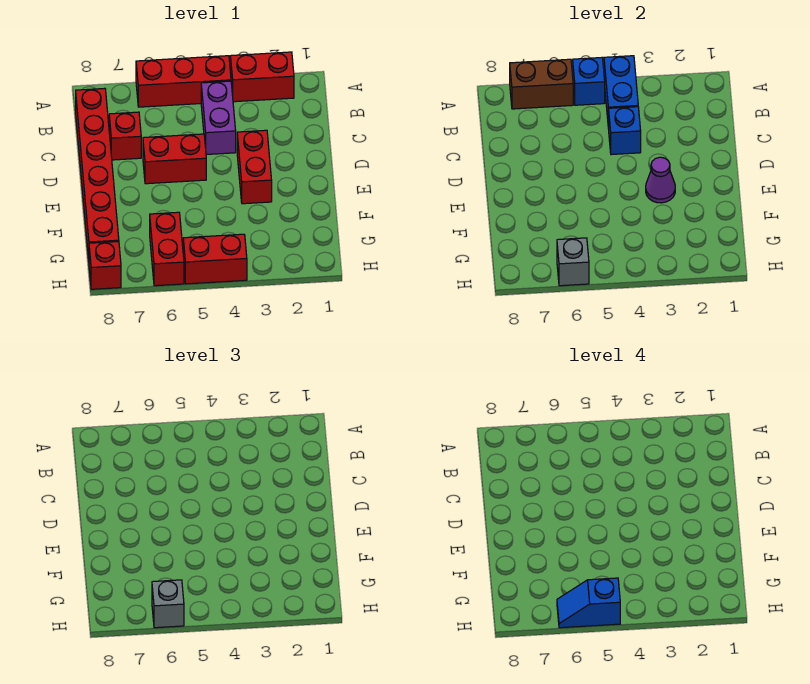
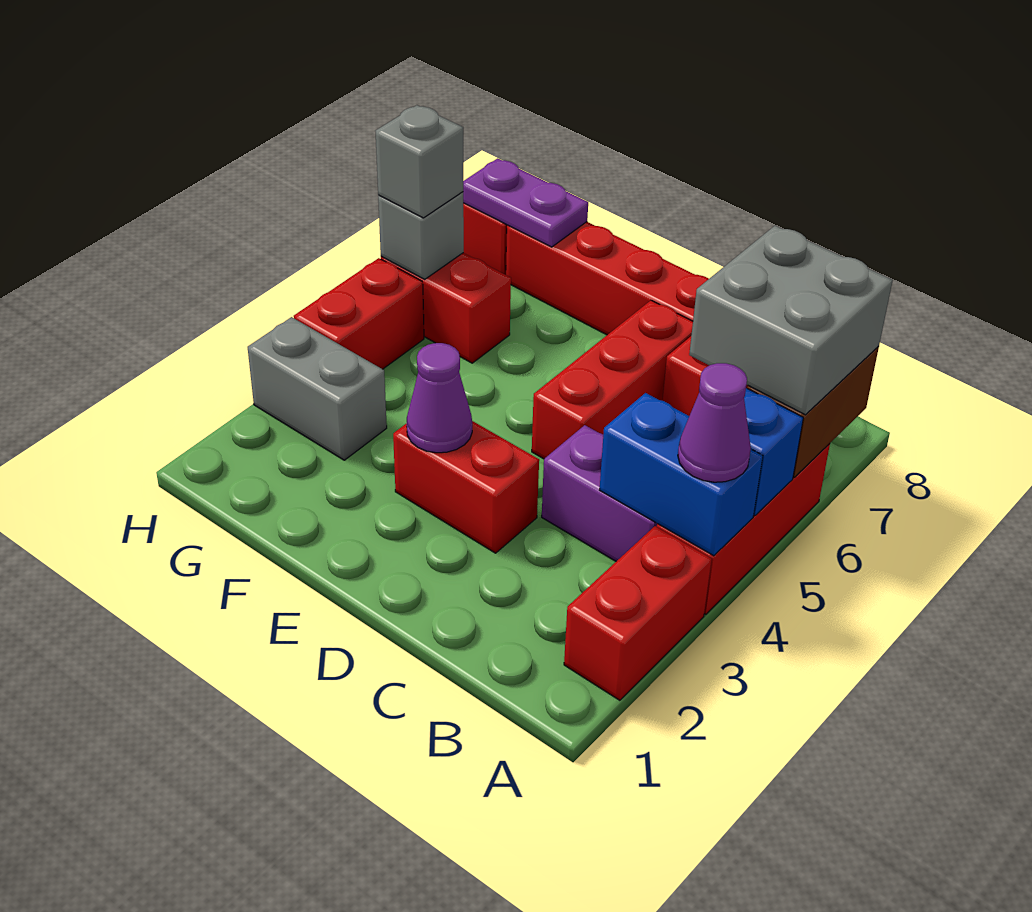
none -> purple cone A4 level 3
none -> grey brick A6:B7 level 3
blue brick C4 level 2 -> none
red brick D5:D6 level 1 -> red brick D5:D7 level 1
none -> grey brick G3:H3 level 1
none -> purple plate G8:H8 level 2
blue slope H5:H6 level 4 top 5 -> none

